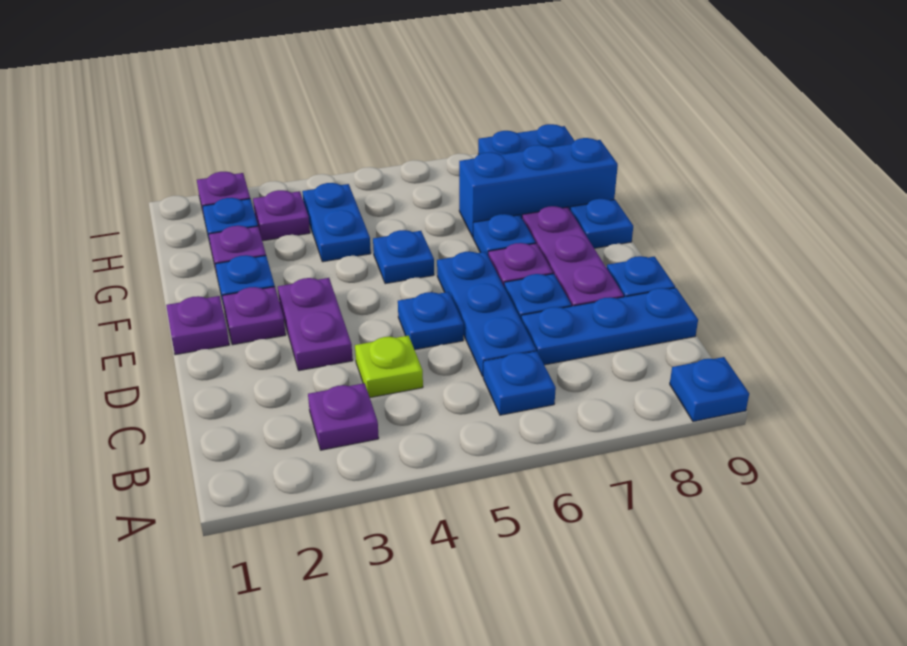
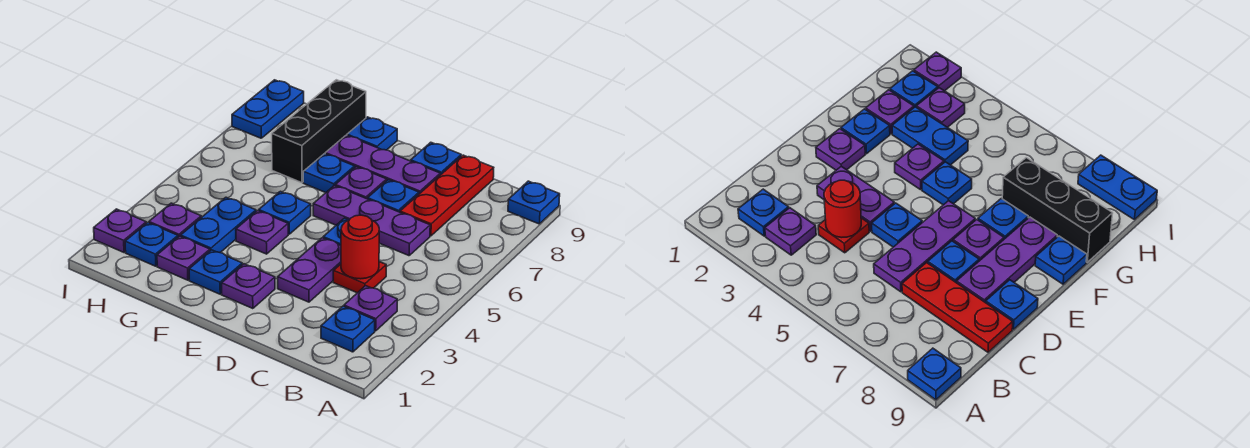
blue plate B6 level 1 -> blue plate B2 level 1
lime plate C4 level 1 -> red plate C4 level 1
none -> red round brick C4 level 2
blue plate C6:E6 level 1 -> purple plate C6:E6 level 1
blue plate C7:C9 level 1 -> red plate C7:C9 level 1
purple plate D3:E3 level 1 -> purple plate D3:D4 level 1
purple plate E1 level 1 -> purple plate F4 level 1
blue plate G4:H4 level 1 -> blue plate G3:G4 level 1
blue brick G7:G9 level 1 -> black brick G7:G9 level 1

